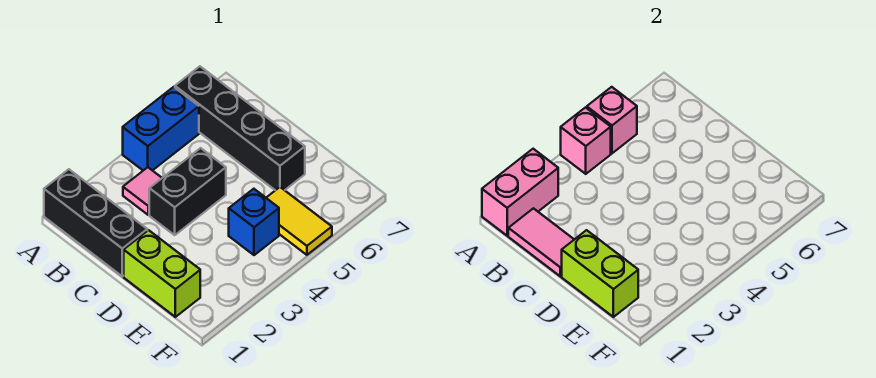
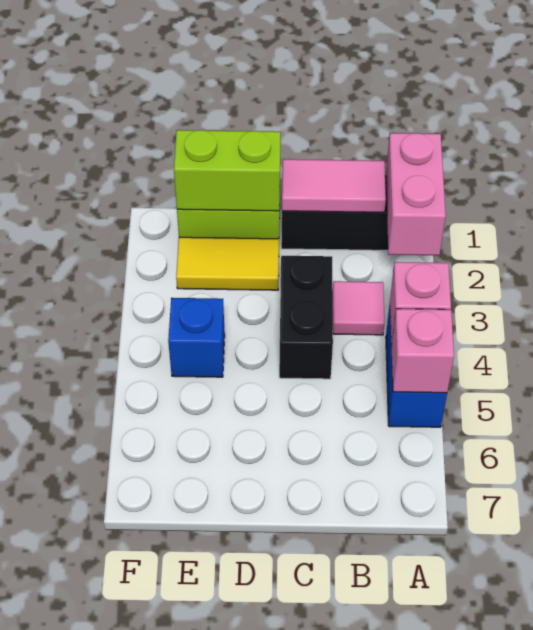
black brick A6:D6 level 1 -> none
yellow tile E5:F5 level 1 -> yellow tile D2:E2 level 1

